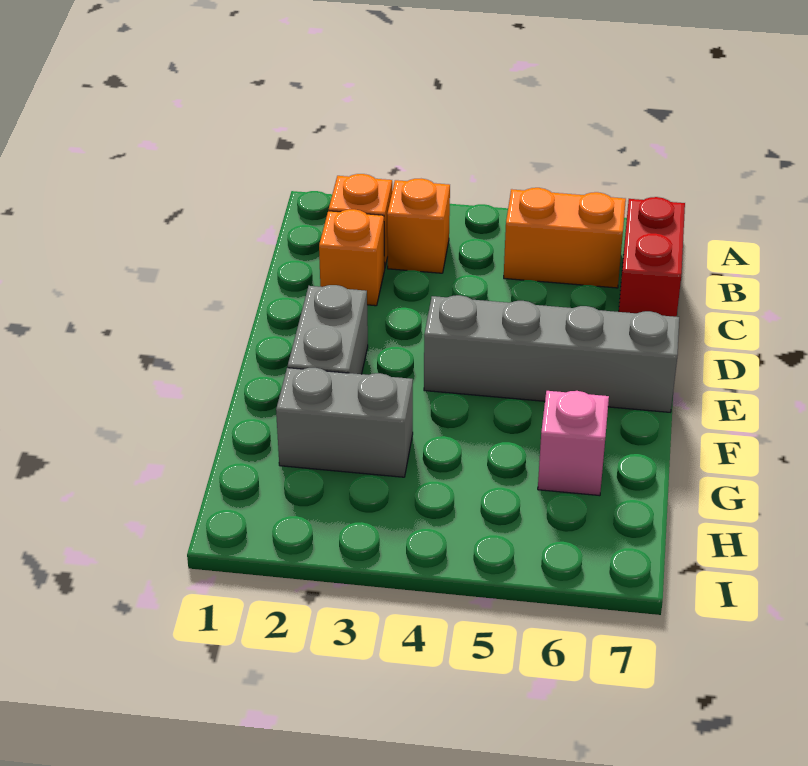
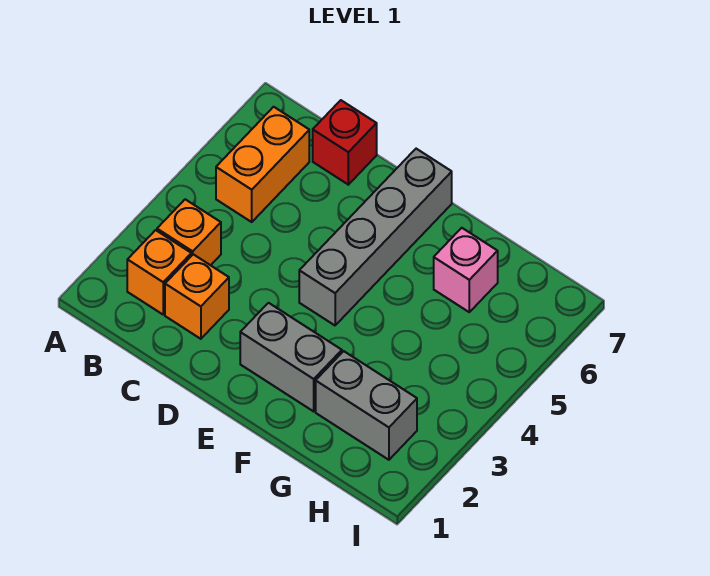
red brick B7:C7 level 1 -> red brick C7 level 1
grey brick G2:G3 level 1 -> grey brick G2:H2 level 1

